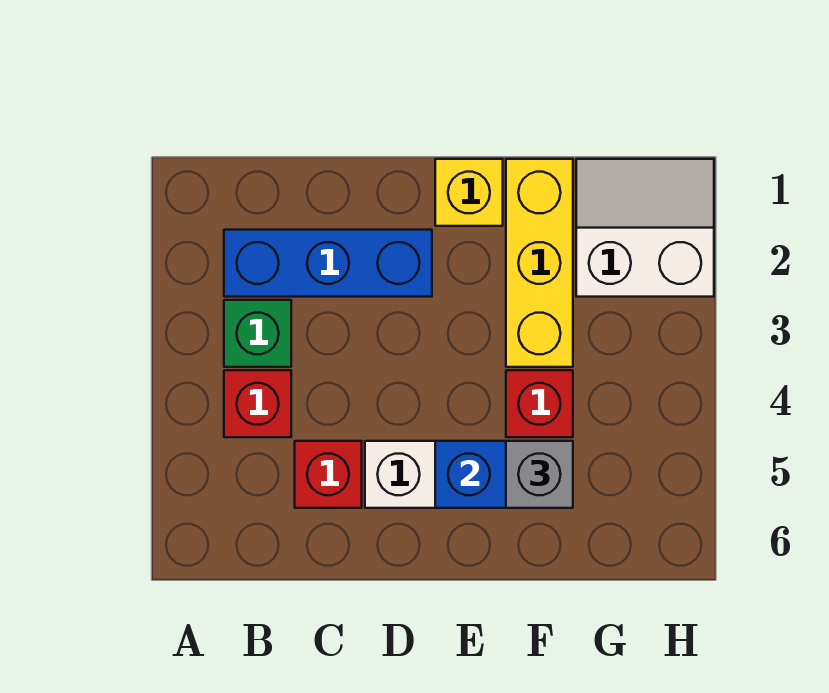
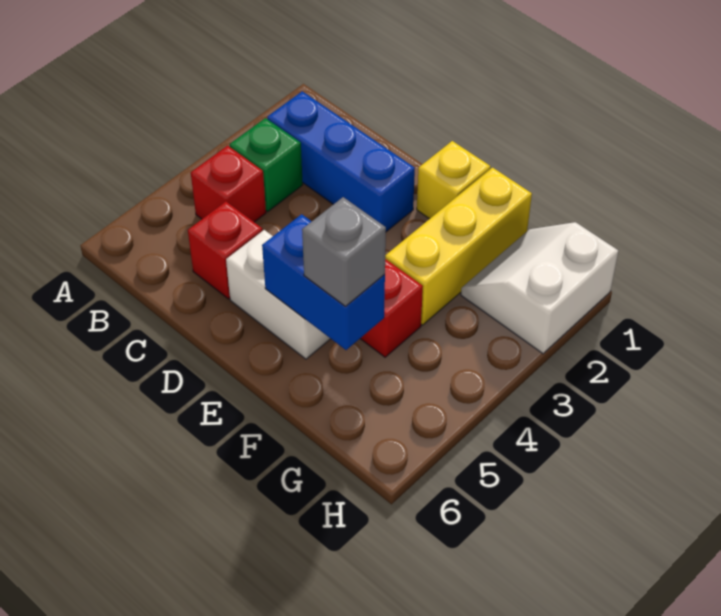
white slope G1:H2 level 1 top 2 -> white slope G1:H2 level 1 top H

